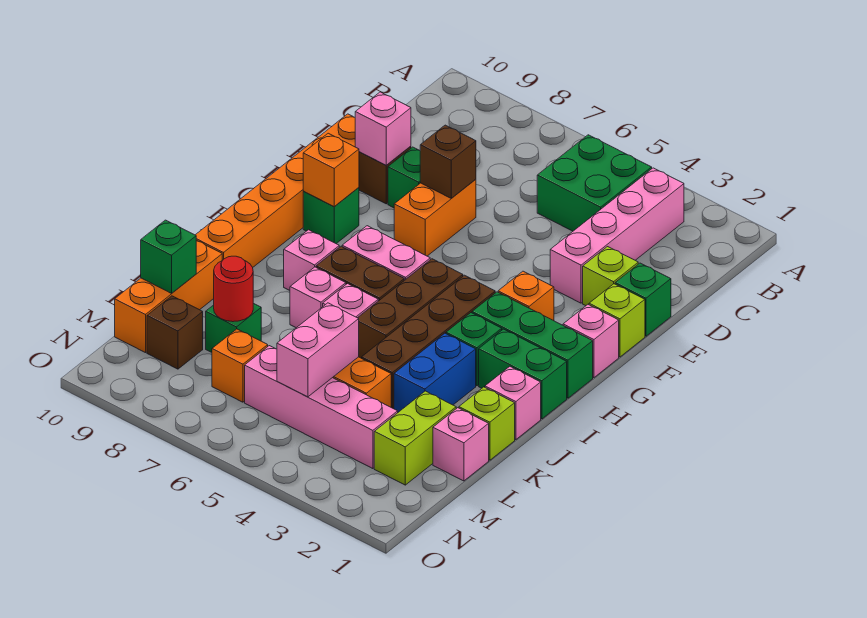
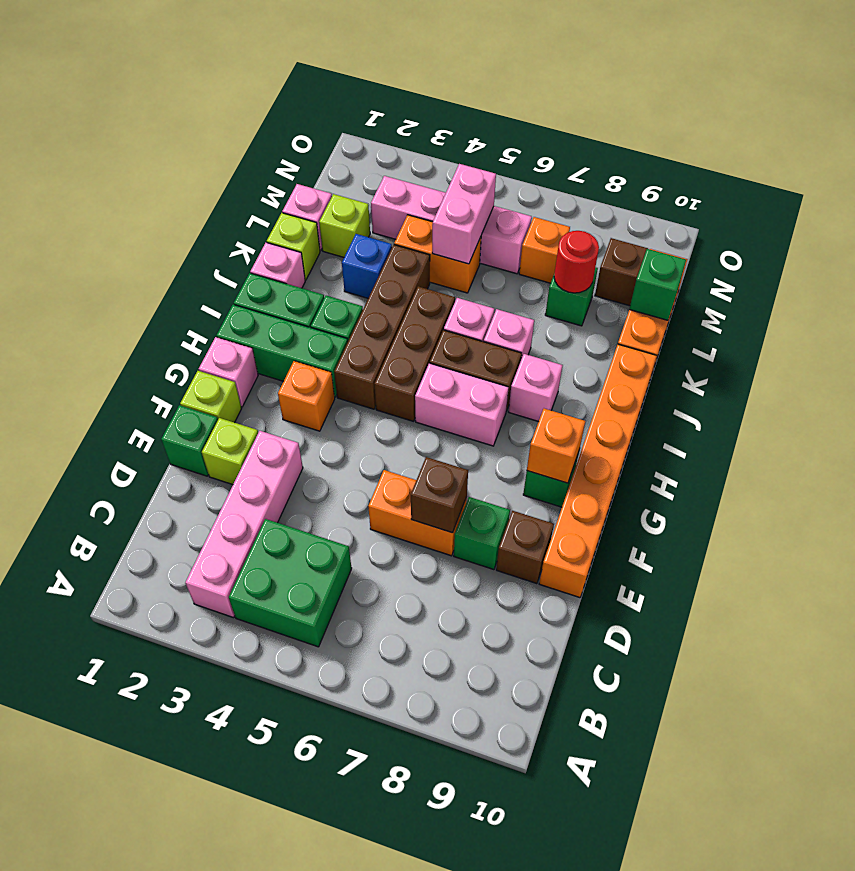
orange brick E7:F7 level 1 -> orange brick E6:E7 level 1
pink brick E9 level 2 -> none
blue brick J3:K3 level 1 -> blue brick K3 level 1
lime brick L2:M2 level 1 -> lime brick L2 level 1

